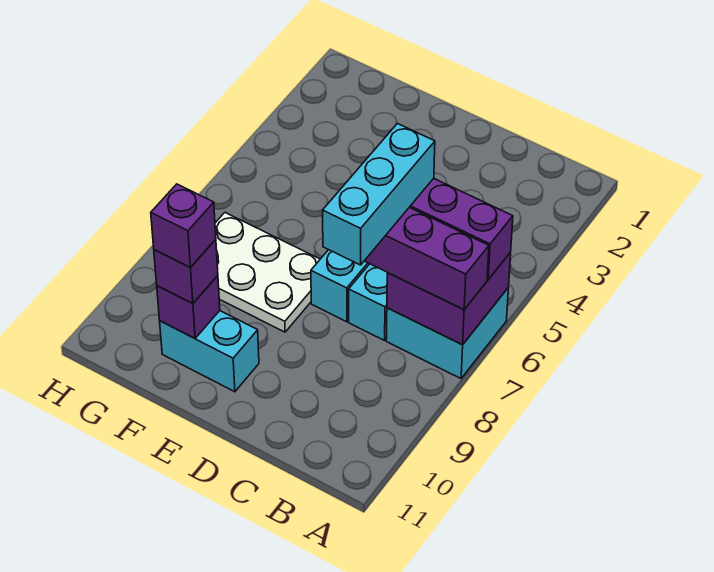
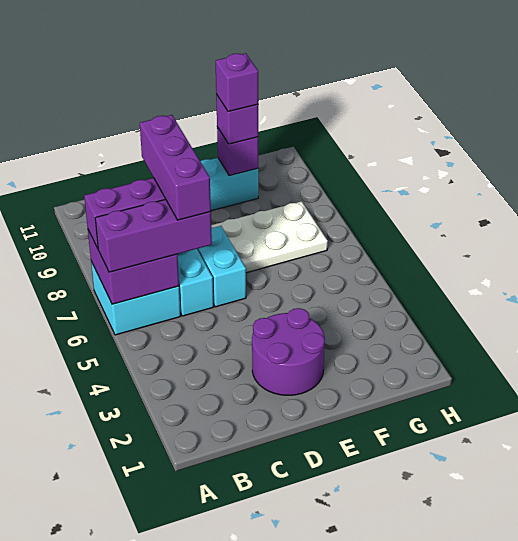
cyan brick C6:C8 level 4 -> purple brick C6:C8 level 4
none -> purple round brick D2:E3 level 1

